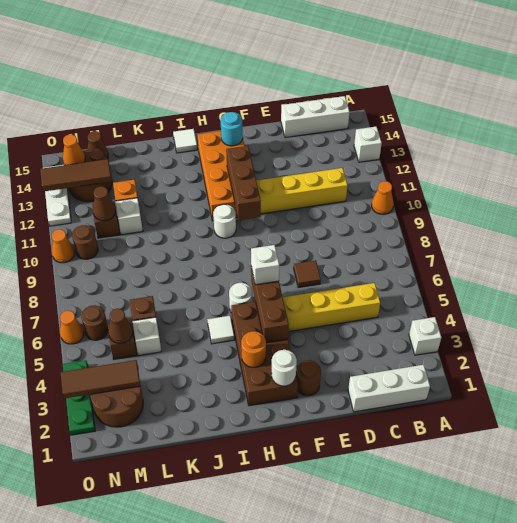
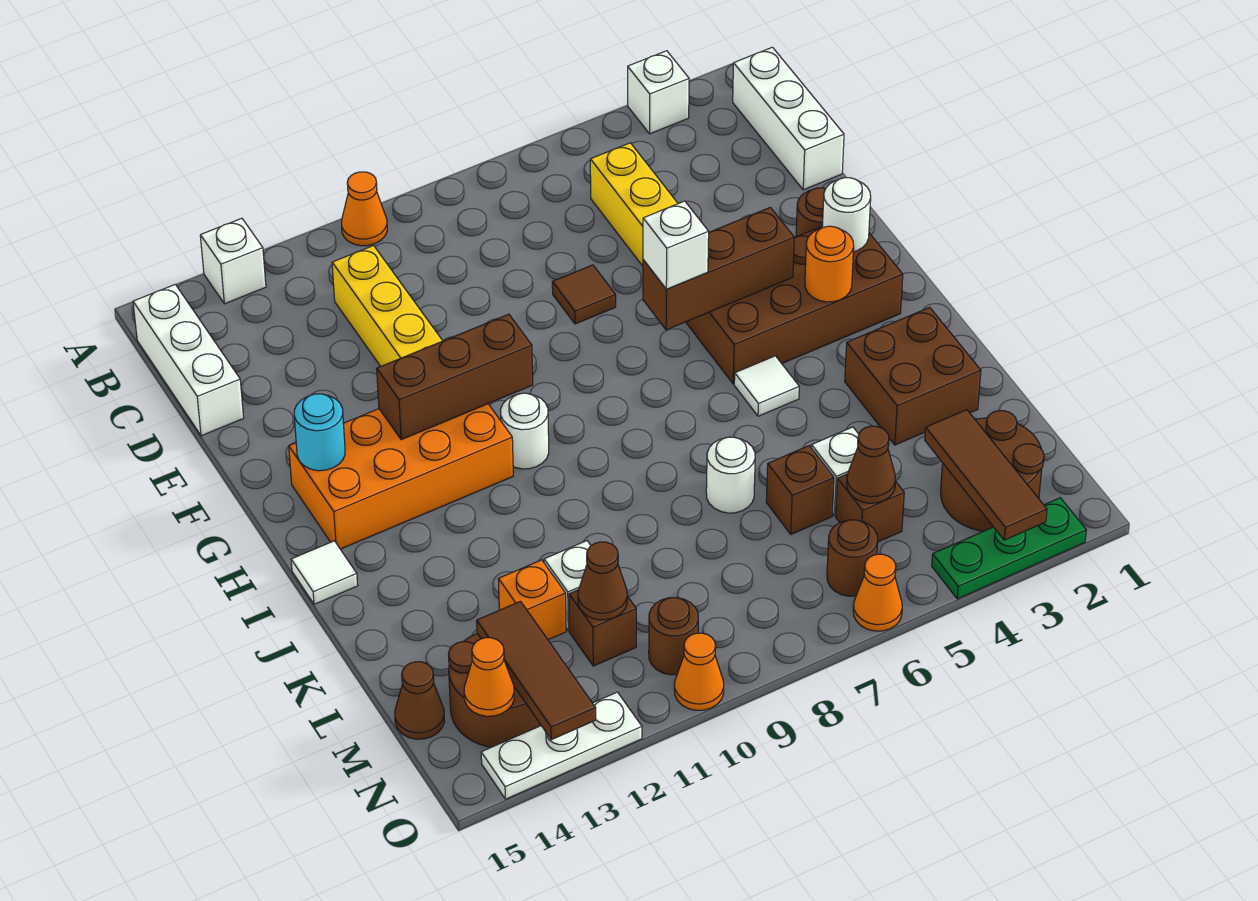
white round brick H6 level 1 -> white round brick K7 level 1
none -> brown brick J2:K3 level 1

